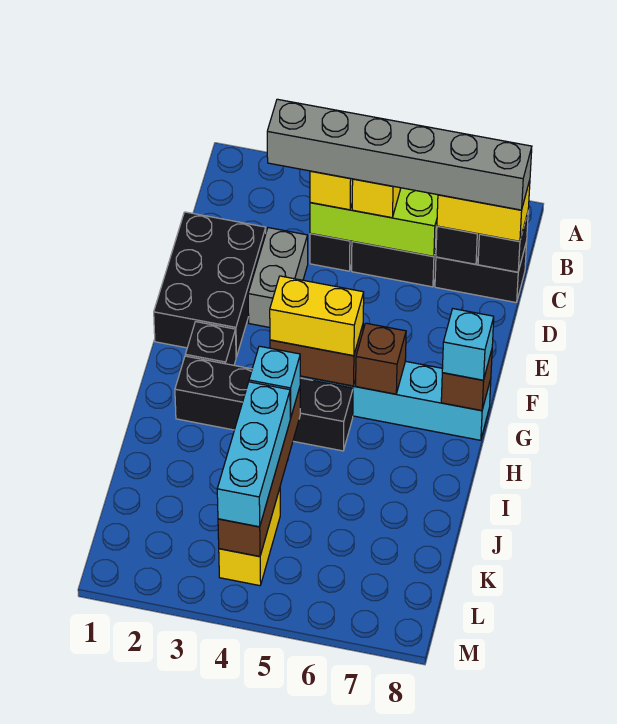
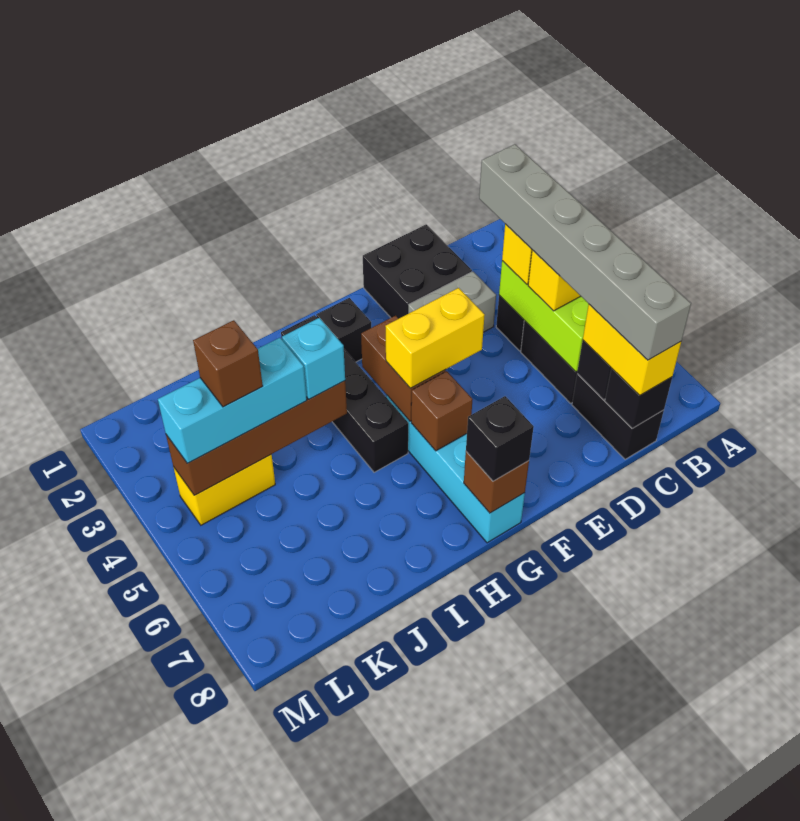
black brick D1:F2 level 1 -> black brick D1:E2 level 1
yellow brick G4:G5 level 3 -> yellow brick F5:G5 level 3
cyan brick G8 level 3 -> black brick G8 level 3
none -> brown brick K4 level 4

